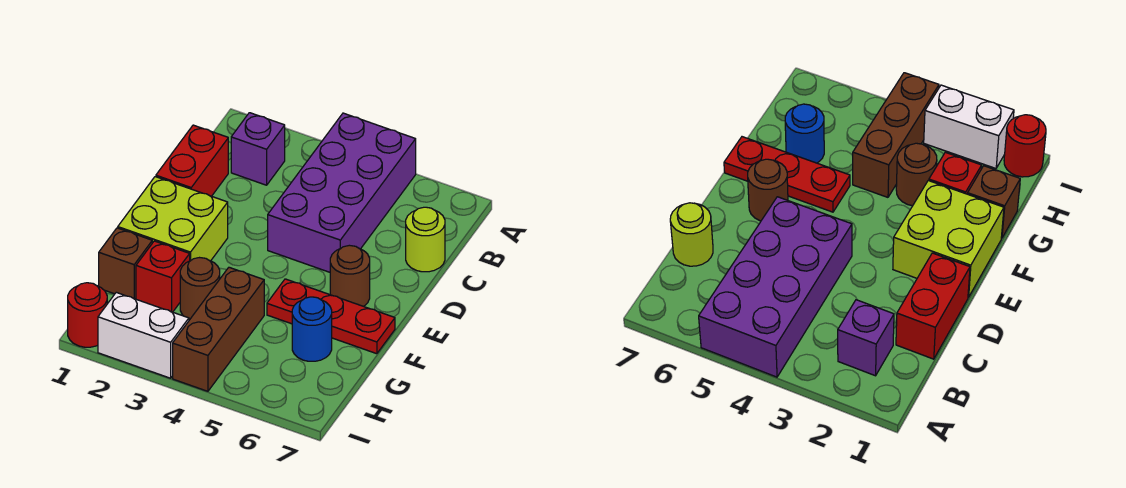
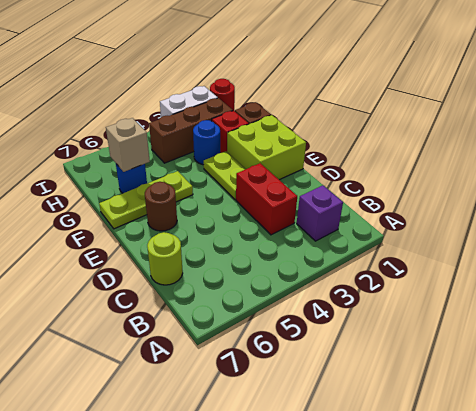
purple brick A4:D5 level 1 -> none
red brick C1:D1 level 1 -> red brick C3:D3 level 1
none -> lime plate E3:F3 level 1
red plate F5:F7 level 1 -> lime plate F5:F7 level 1
brown round brick G3 level 1 -> blue round brick G3 level 1
brown brick G4:I4 level 1 -> brown brick H2:H4 level 1
none -> tan brick G6 level 2

